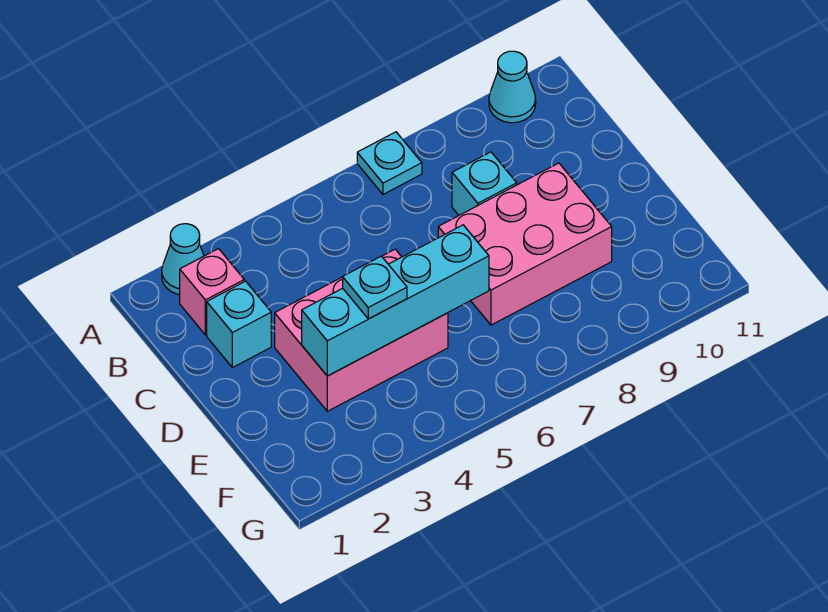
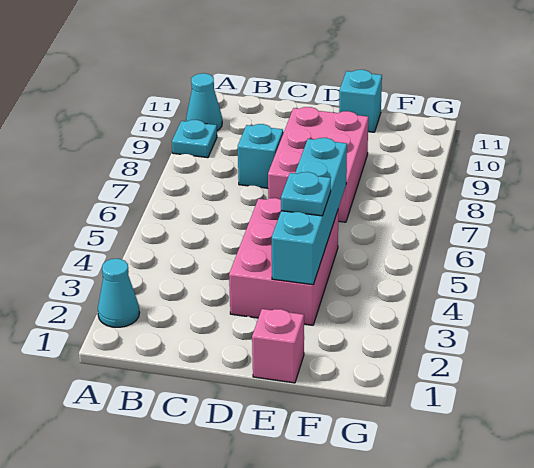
cyan plate A7 level 1 -> cyan plate A9 level 1
pink brick B2 level 1 -> pink brick E1 level 1
cyan brick C2 level 1 -> cyan brick E11 level 1

